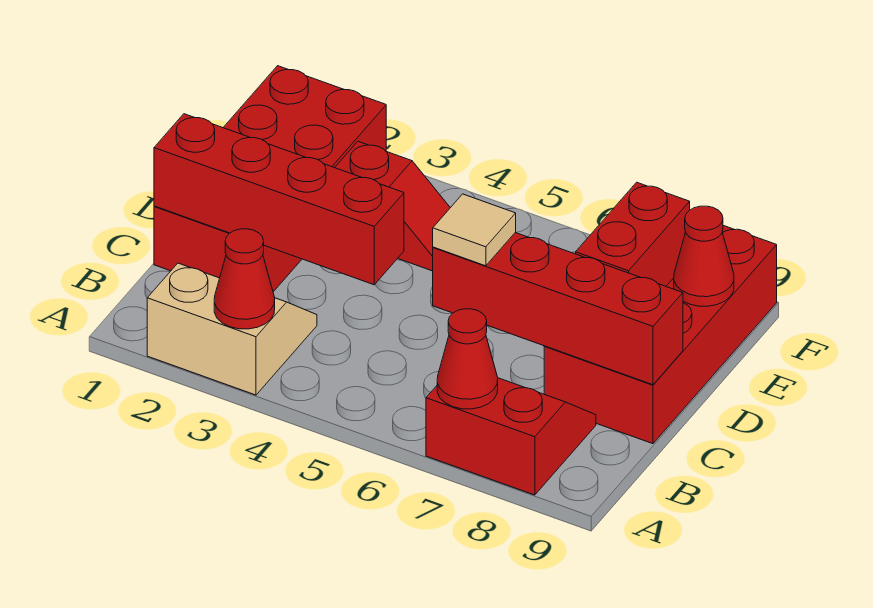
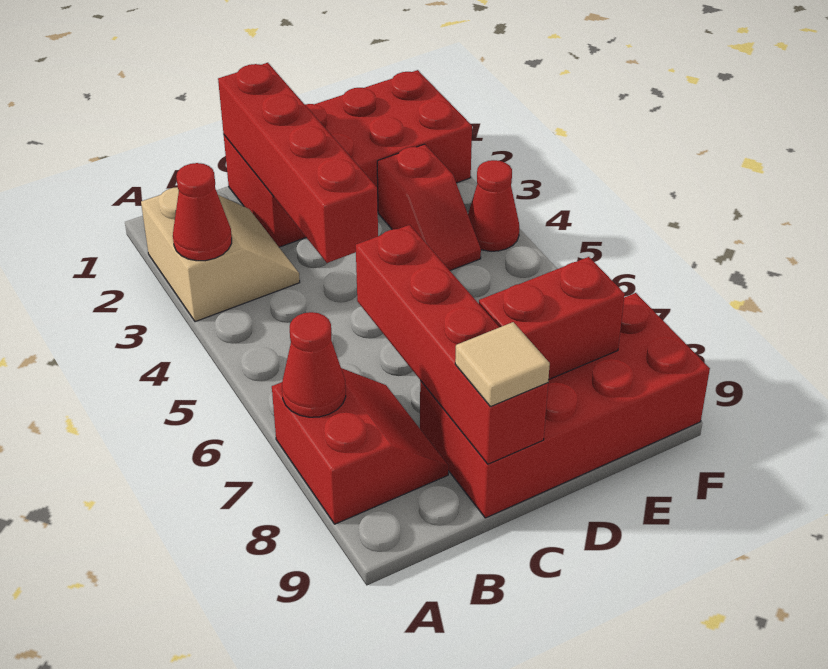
tan tile C6 level 3 -> tan tile C9 level 3
red cone E9 level 2 -> red cone F4 level 1

